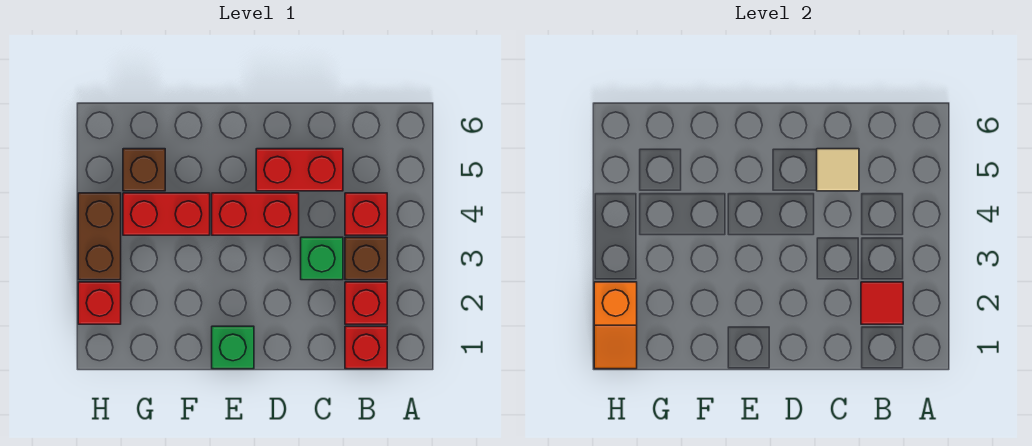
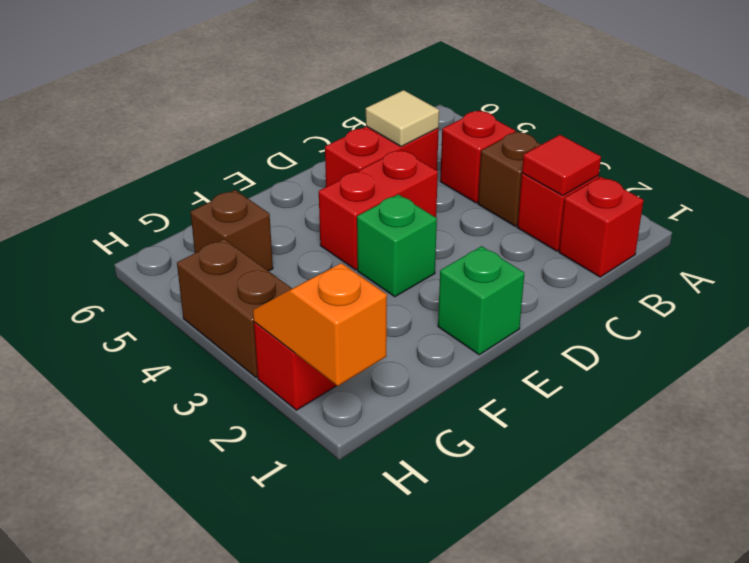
green brick C3 level 1 -> green brick E3 level 1
red brick F4:G4 level 1 -> none
orange slope H1:H2 level 2 top 2 -> orange slope H1:H2 level 2 top 1

